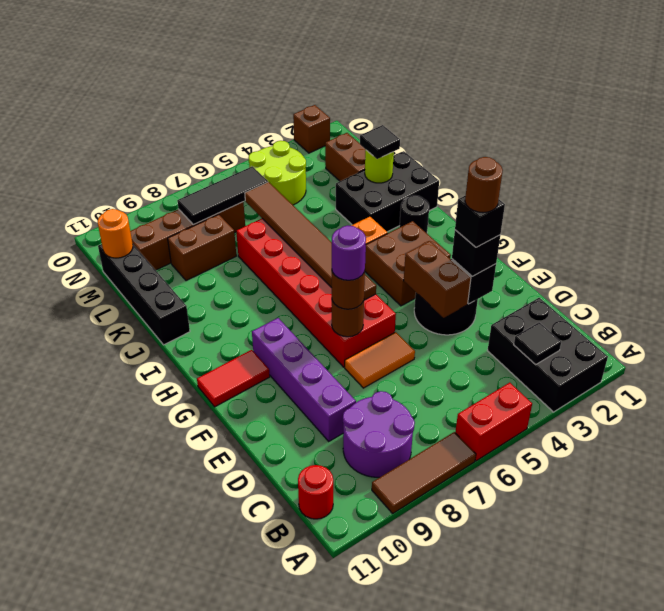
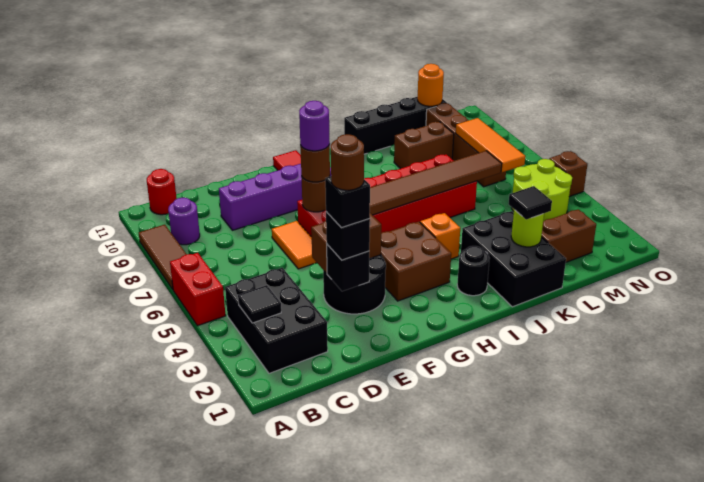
black brick A2:C3 level 1 -> black brick B2:C4 level 1
purple round brick B8:C9 level 1 -> purple round brick B9 level 1
brown brick L8:L9 level 1 -> brown brick K9:L9 level 1
black tile M6:M8 level 2 -> orange tile M6:M8 level 2
brown brick O2 level 1 -> brown brick O5 level 1

